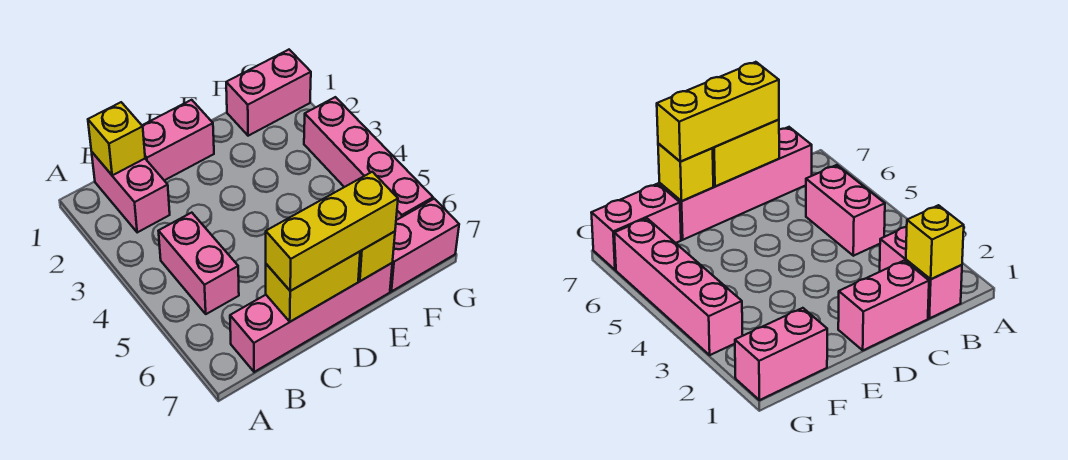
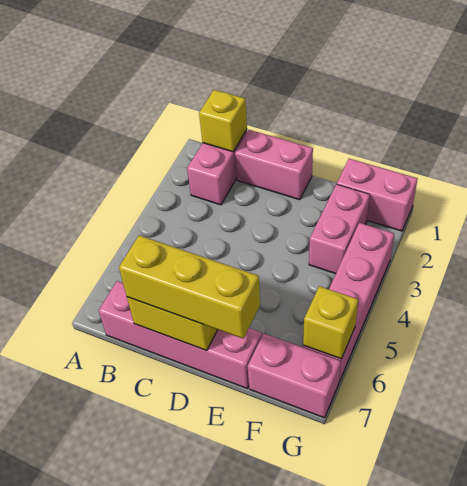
pink brick B4:B5 level 1 -> pink brick F2:F3 level 1
yellow brick E7 level 2 -> yellow brick G6 level 2

